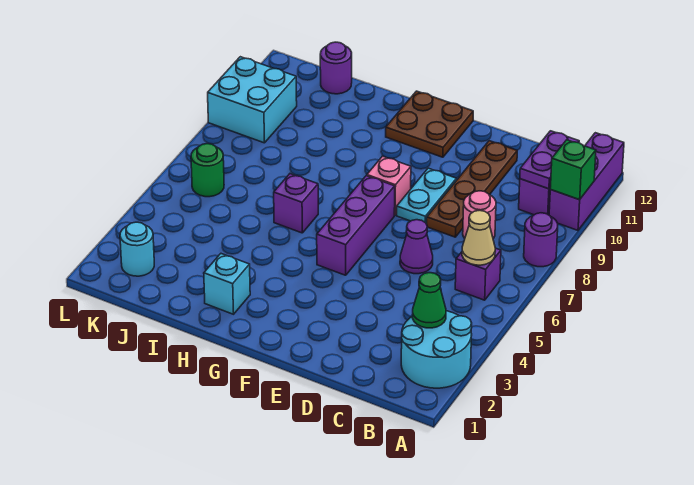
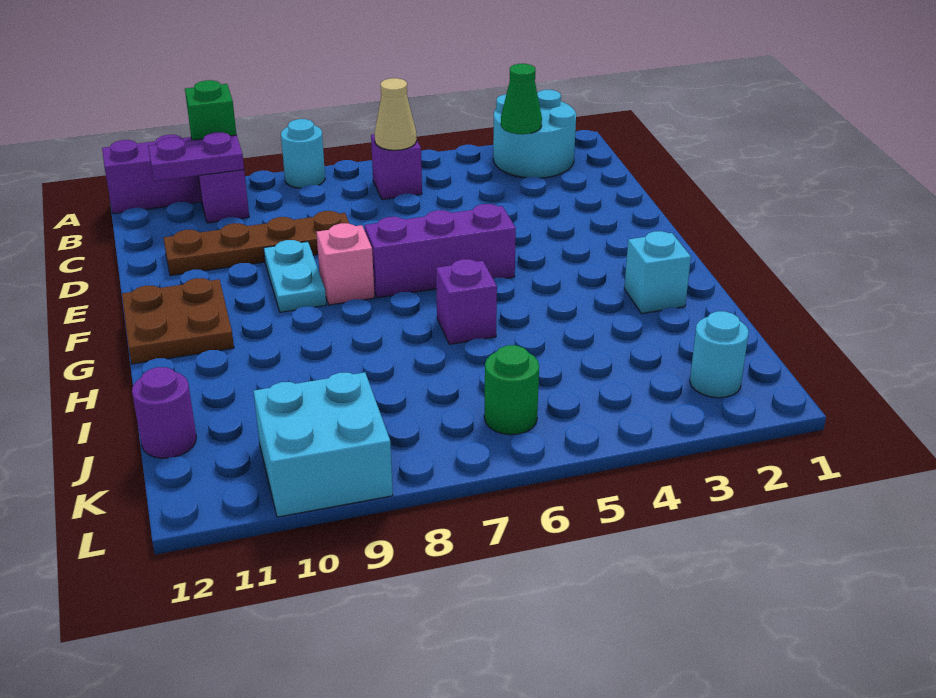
purple round brick A8 level 1 -> cyan round brick A8 level 1
pink round brick C8 level 1 -> none
purple cone D6 level 1 -> none
cyan plate E8:E9 level 1 -> cyan plate E9:F9 level 1

